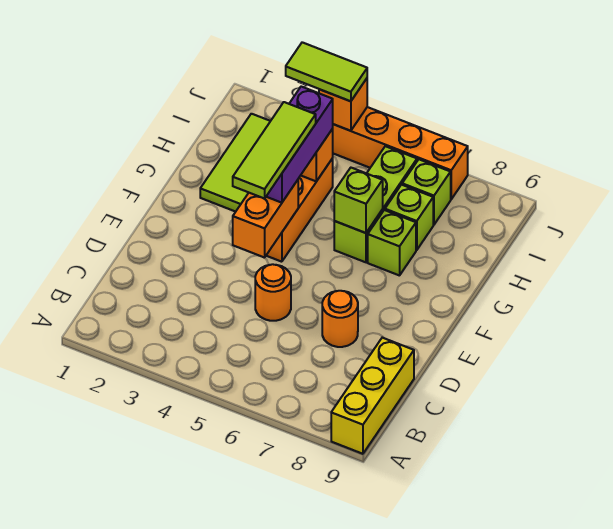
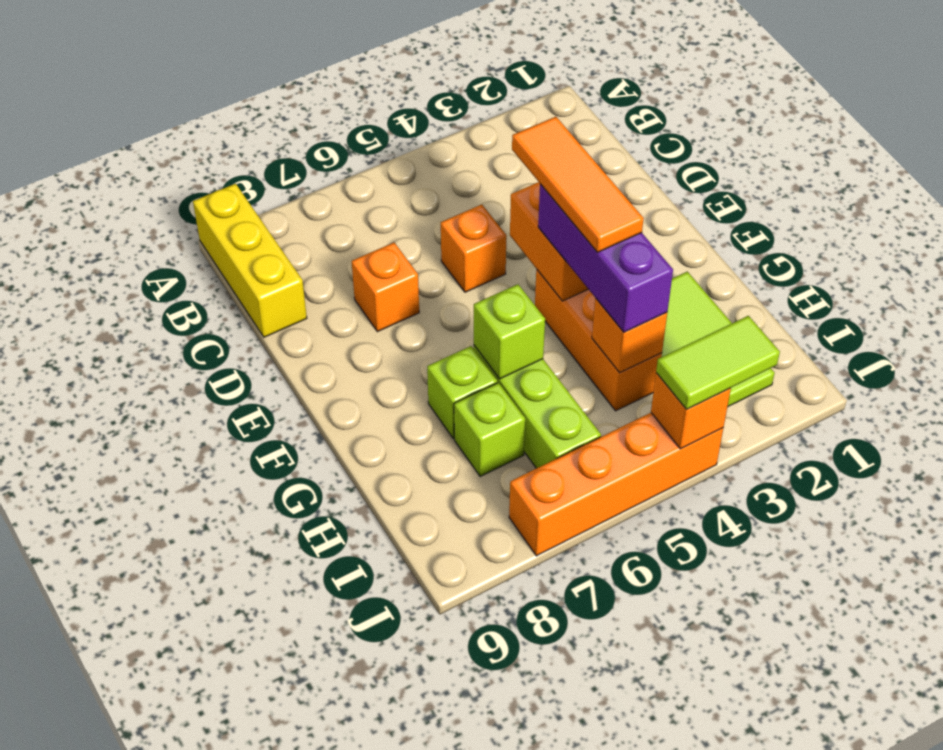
orange round brick D5 level 1 -> orange brick D5 level 1
orange round brick D7 level 1 -> orange brick D7 level 1
lime tile E4:G4 level 4 -> orange tile E4:G4 level 4
lime brick I7 level 1 -> none

